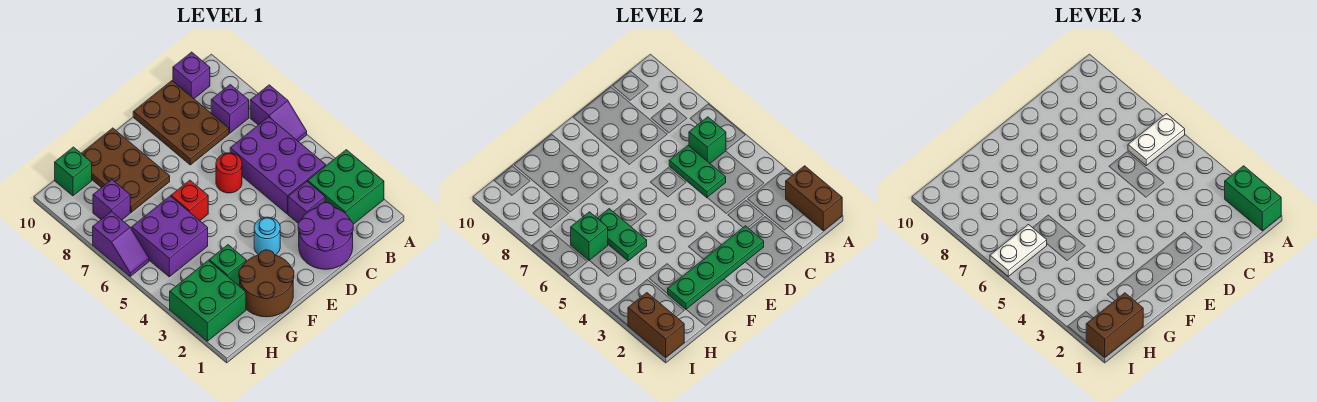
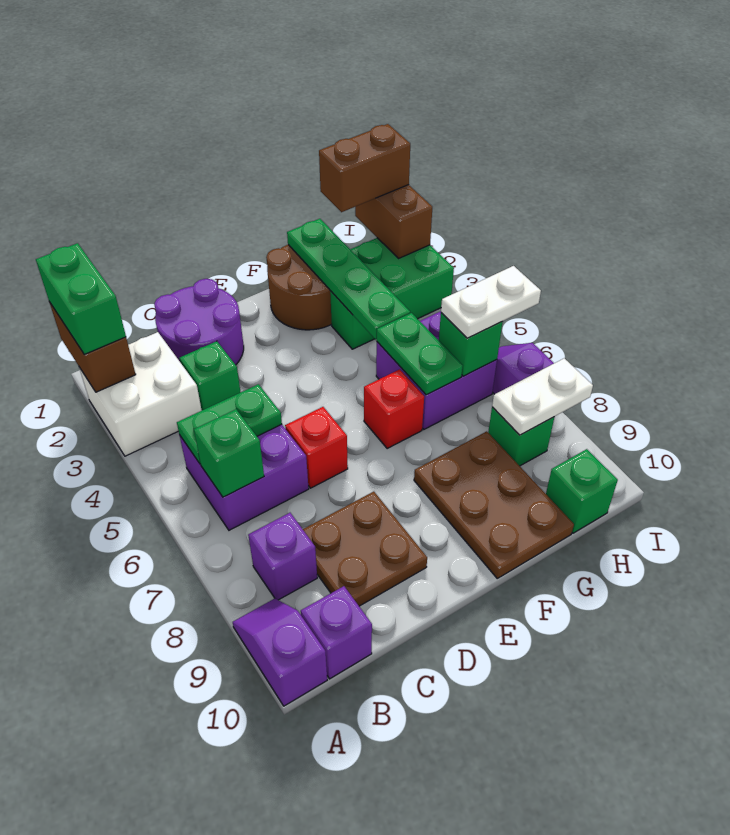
green brick A2:B3 level 1 -> white brick A2:B3 level 1
purple slope A6:A7 level 1 top 7 -> purple slope A9:A10 level 1 top 10
white plate A6:B6 level 3 -> white plate H8:I8 level 2
purple brick B4:C6 level 1 -> purple brick B5:C6 level 1
purple brick C3 level 1 -> green brick C3 level 1
green plate C5:C6 level 2 -> green plate B5:C5 level 2
brown plate C8:D10 level 1 -> brown plate C8:D9 level 1
green plate D2:G2 level 2 -> green plate G1:G4 level 2
red round brick D6 level 1 -> red brick D6 level 1
cyan round brick E3 level 1 -> none
purple brick H8 level 1 -> green brick H8 level 1

